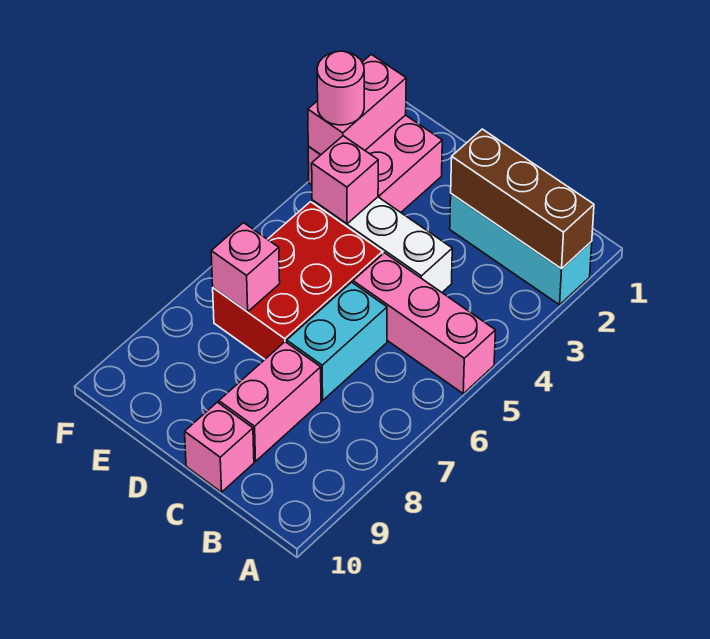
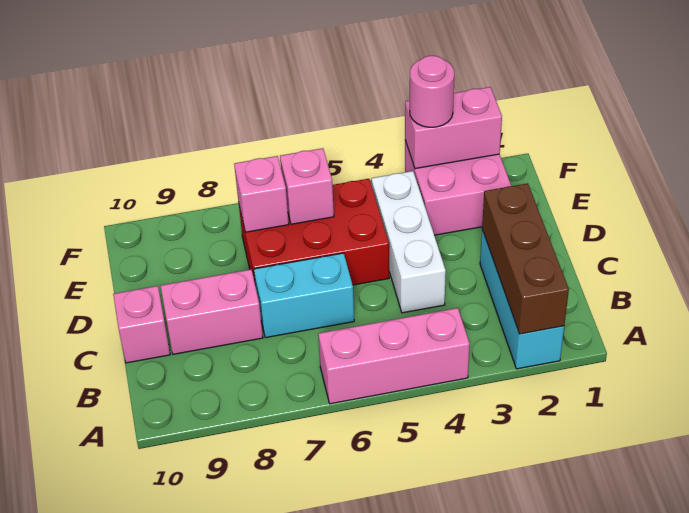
pink brick A5:C5 level 1 -> pink brick A4:A6 level 1
pink brick E4 level 2 -> pink brick E6 level 2

